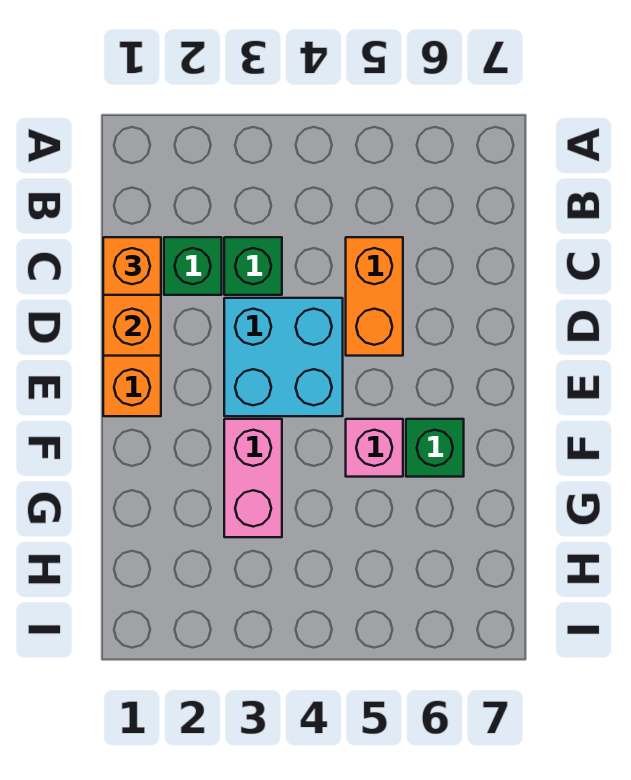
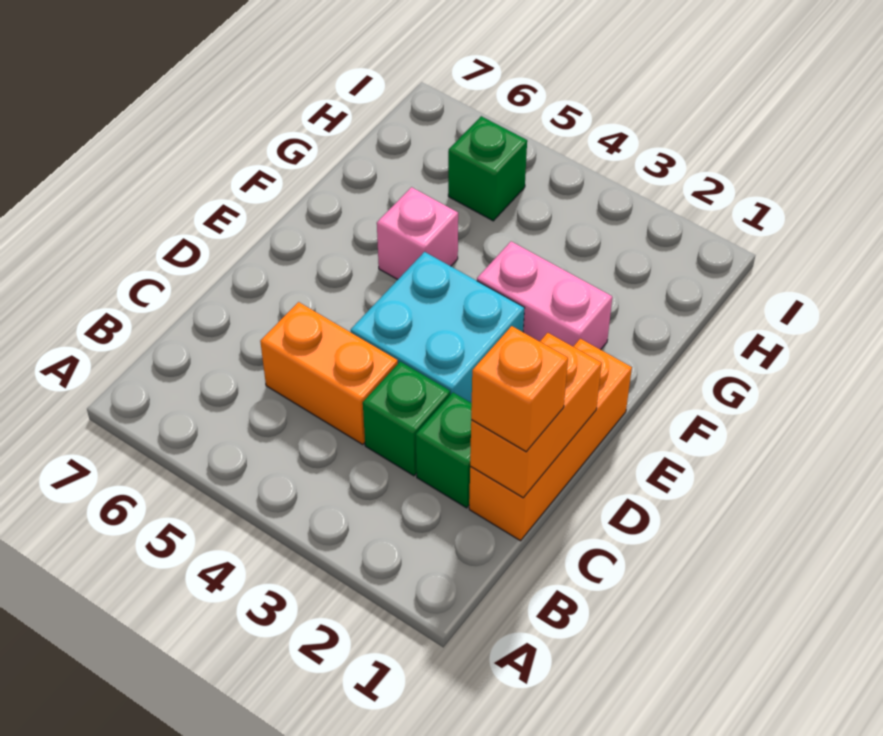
orange brick C5:D5 level 1 -> orange brick C4:C5 level 1
pink brick F3:G3 level 1 -> pink brick F2:F3 level 1
green brick F6 level 1 -> green brick H5 level 1

